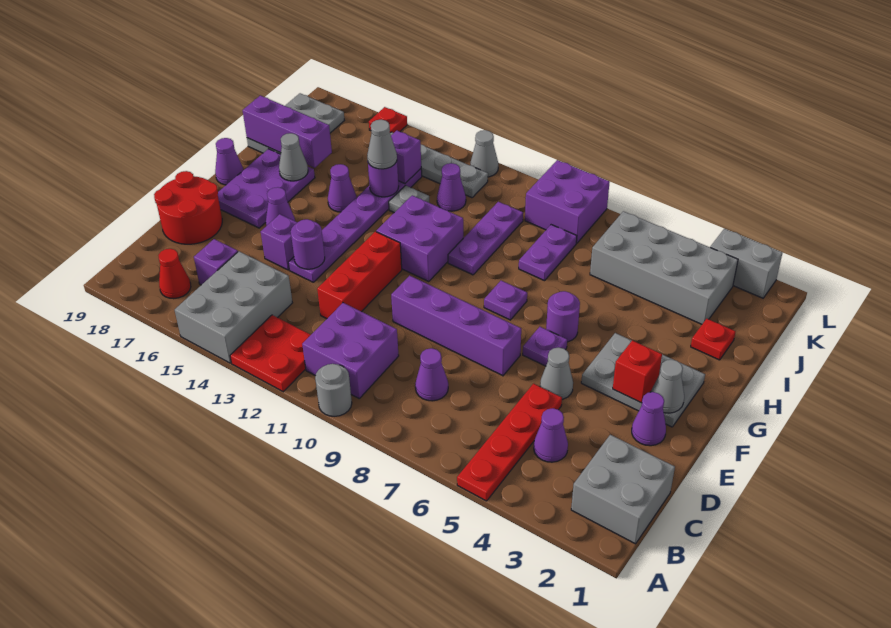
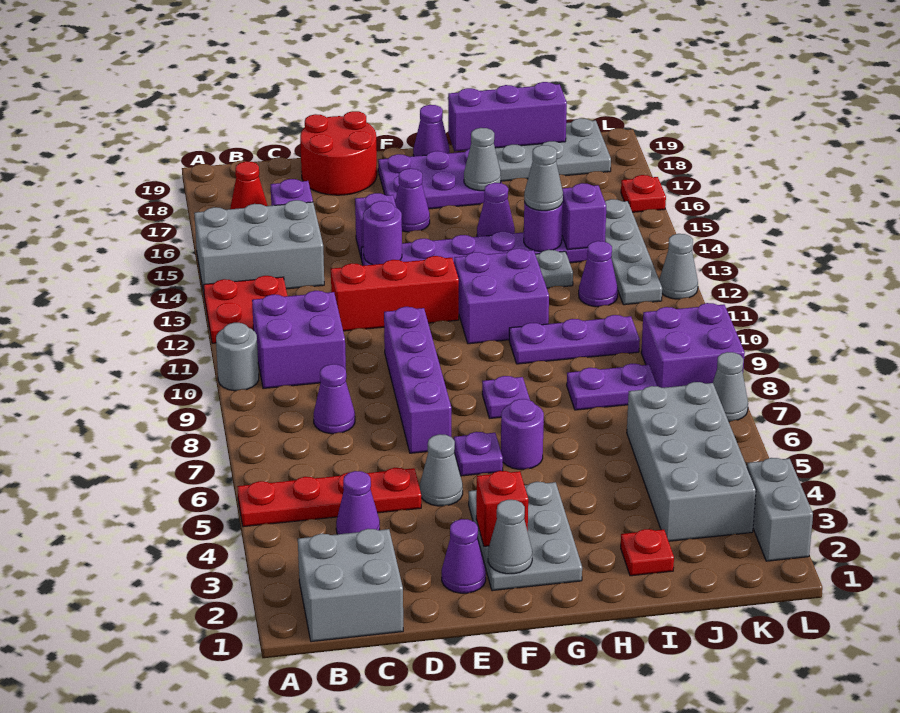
purple brick I17:I19 level 2 -> purple brick H19:J19 level 2
none -> grey cone L7 level 1

